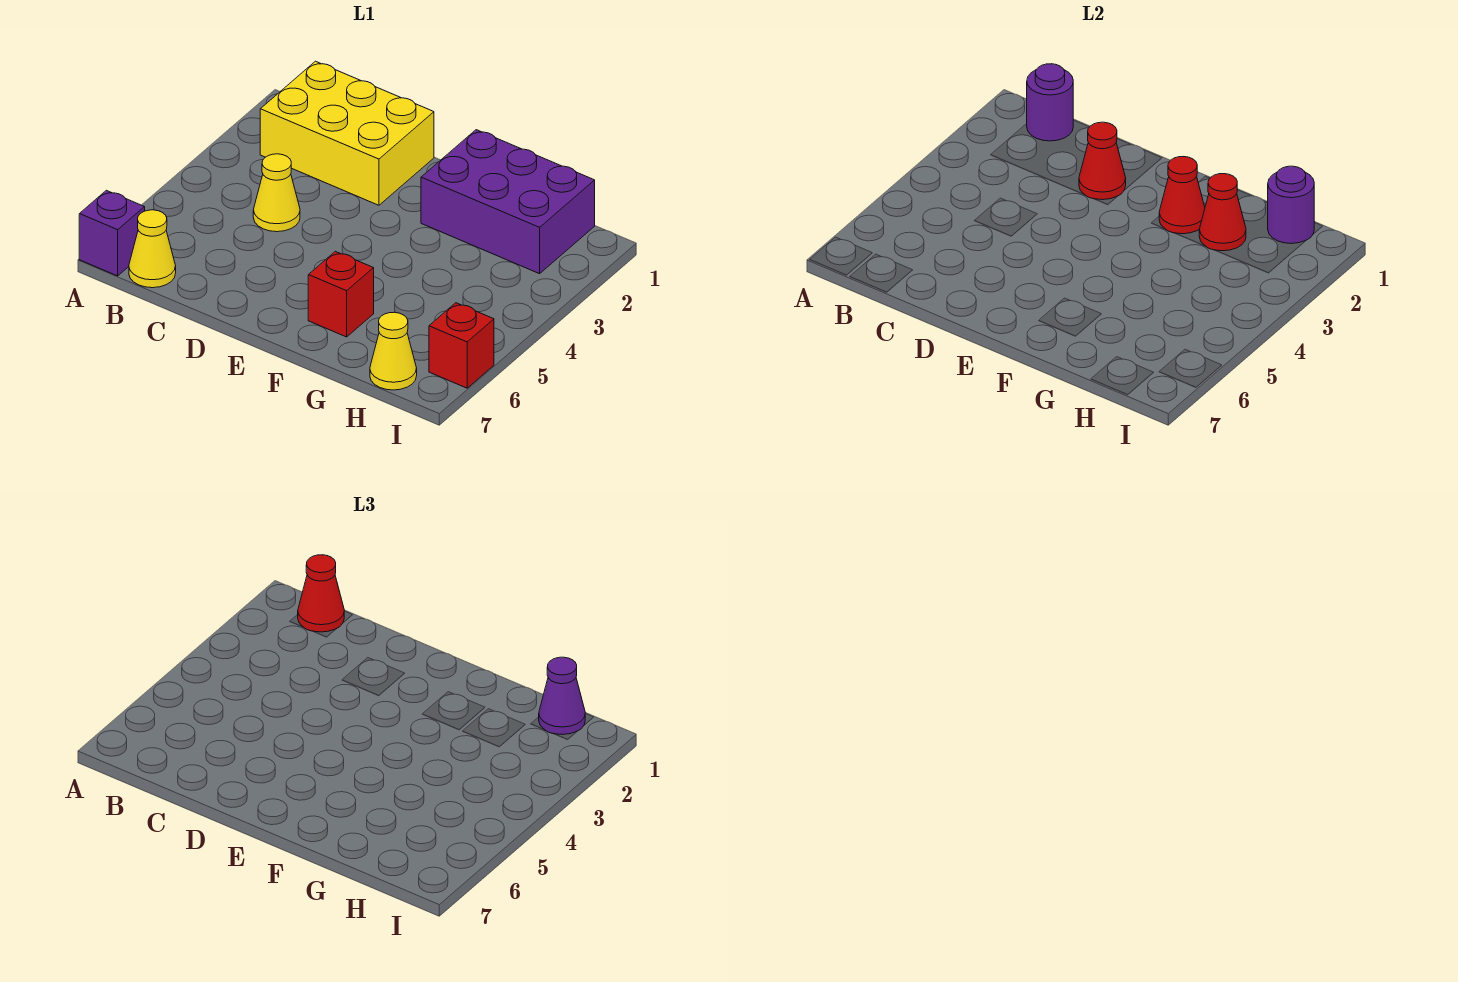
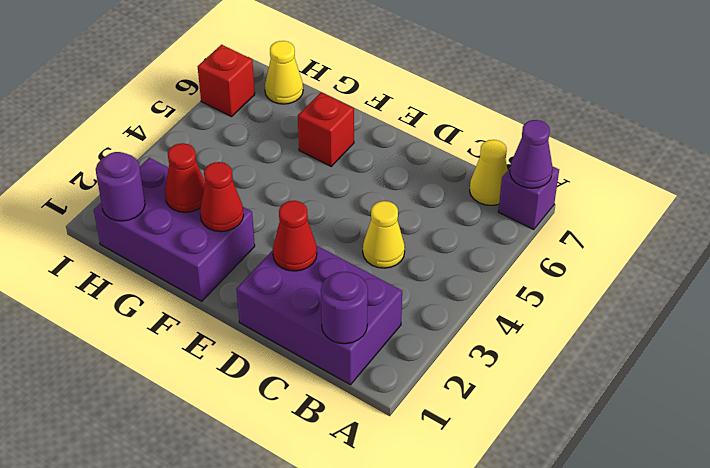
yellow brick B1:D2 level 1 -> purple brick B1:D2 level 1
red cone B1 level 3 -> none
purple cone H1 level 3 -> purple cone A7 level 2

